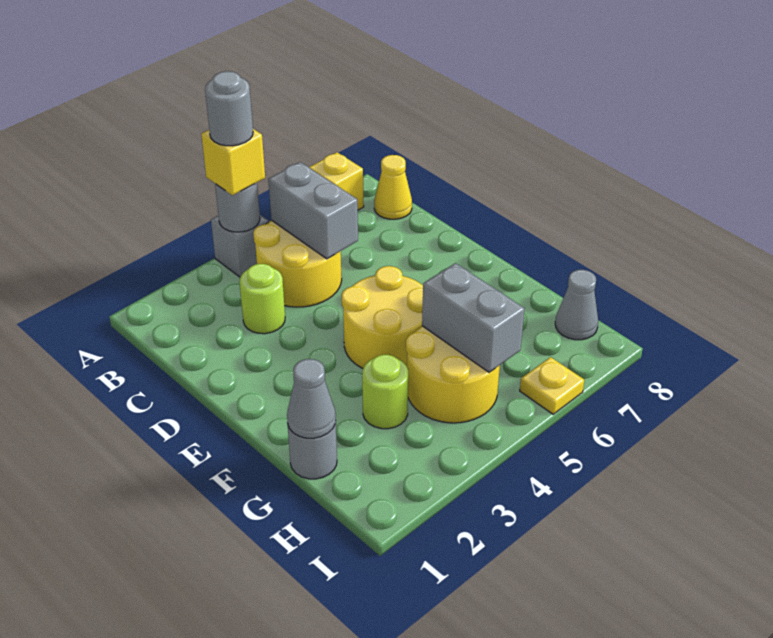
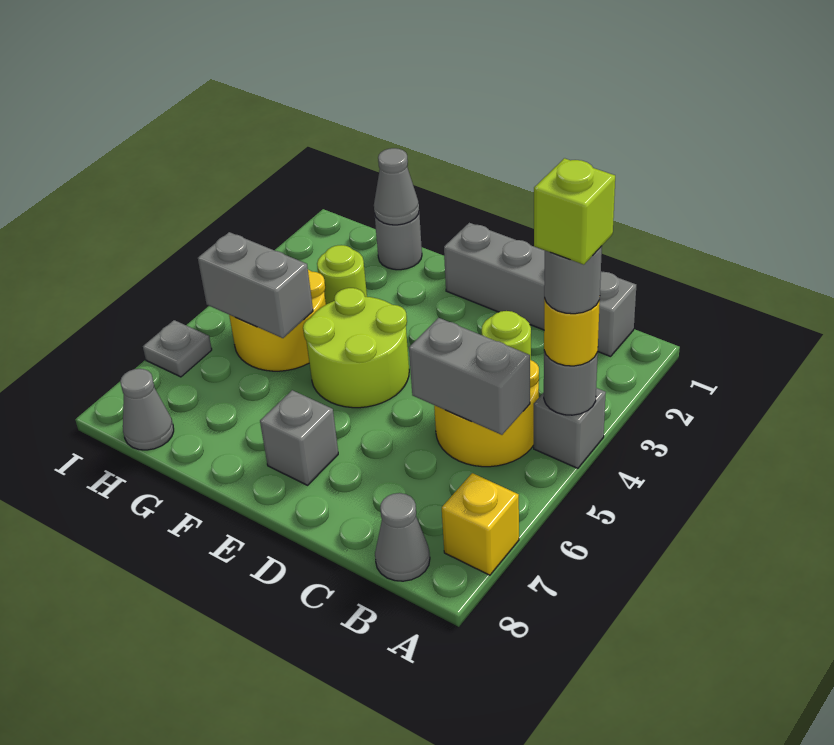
yellow brick A4 level 3 -> yellow round brick A4 level 3
none -> lime brick A4 level 5
none -> grey brick B1:E1 level 1
yellow cone B8 level 1 -> grey cone B8 level 1
yellow round brick E4:F5 level 1 -> lime round brick E4:F5 level 1
none -> grey brick E7 level 1
yellow plate I6 level 1 -> grey plate I6 level 1

